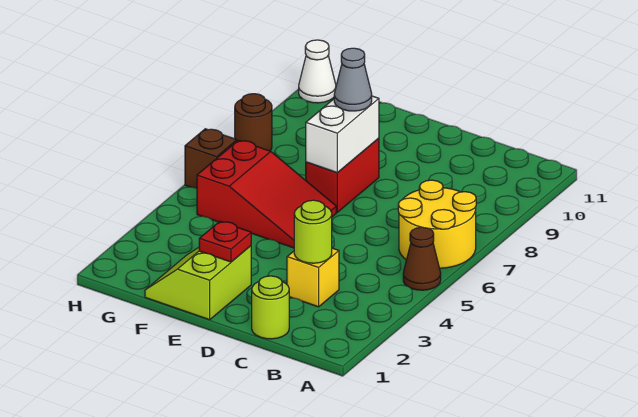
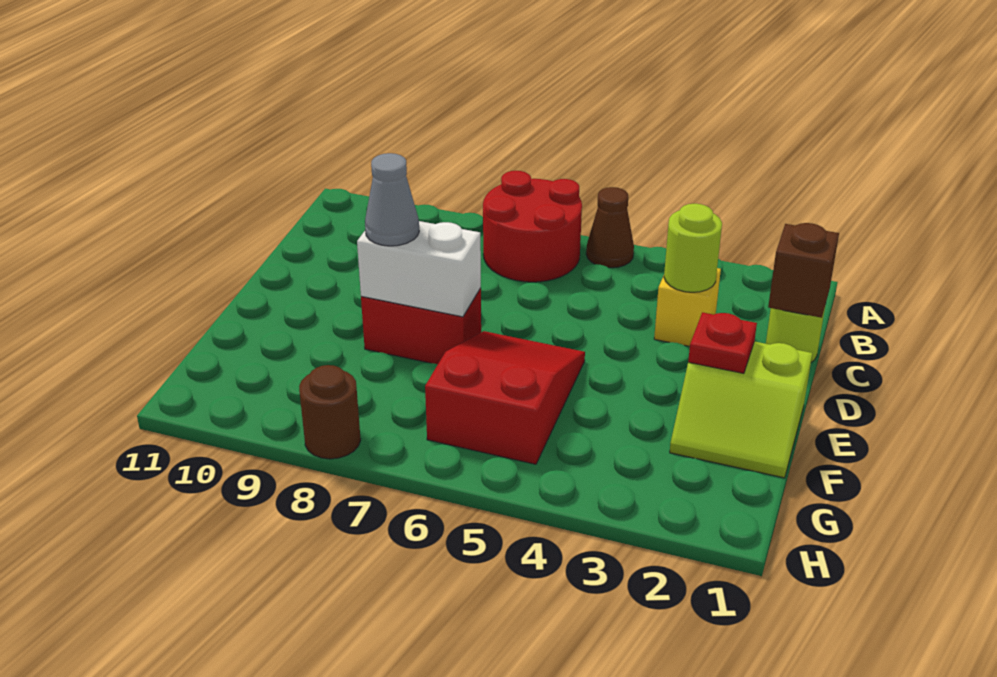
yellow round brick A6:B7 level 1 -> red round brick A6:B7 level 1
brown brick H6 level 1 -> brown brick C1 level 2
white cone H11 level 1 -> none

